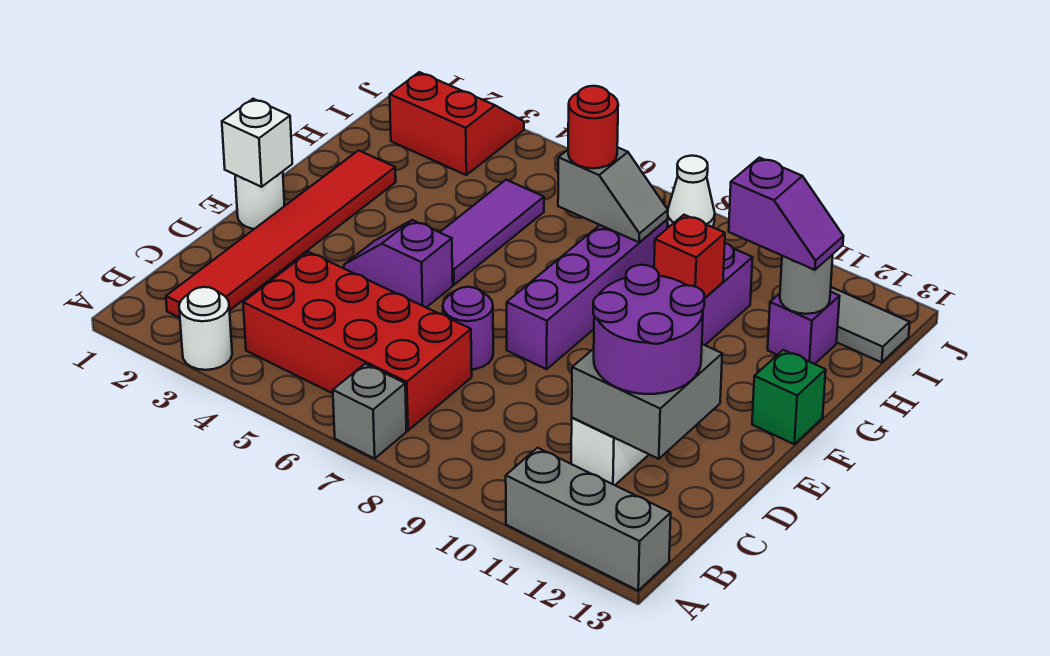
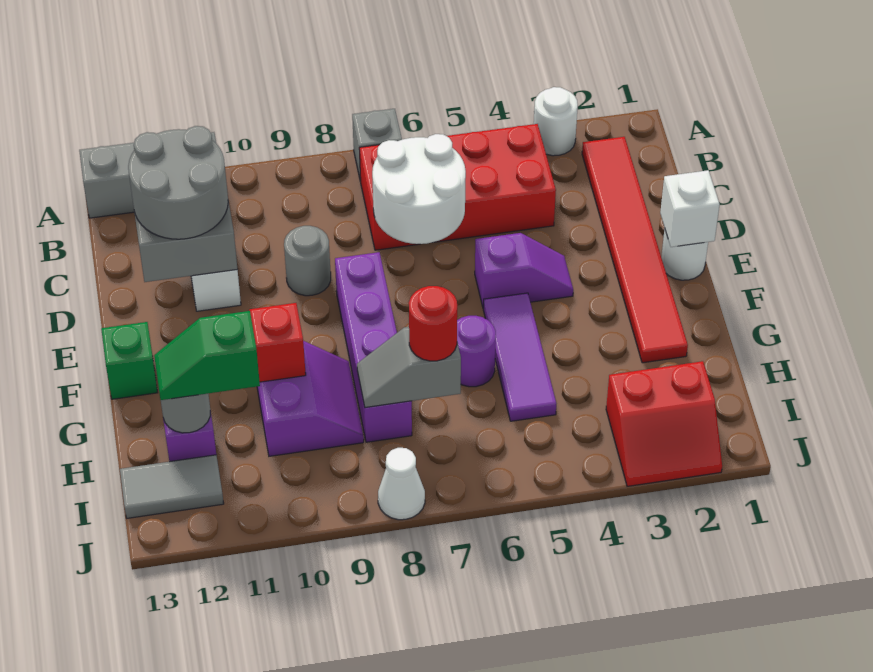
none -> white round brick C6:D7 level 2
purple round brick C11:D12 level 3 -> grey round brick C11:D12 level 3
purple round brick D7 level 1 -> purple round brick G6 level 1
none -> grey round brick D9 level 1
purple slope H11:H12 level 3 top 11 -> green slope H11:H12 level 3 top 11

